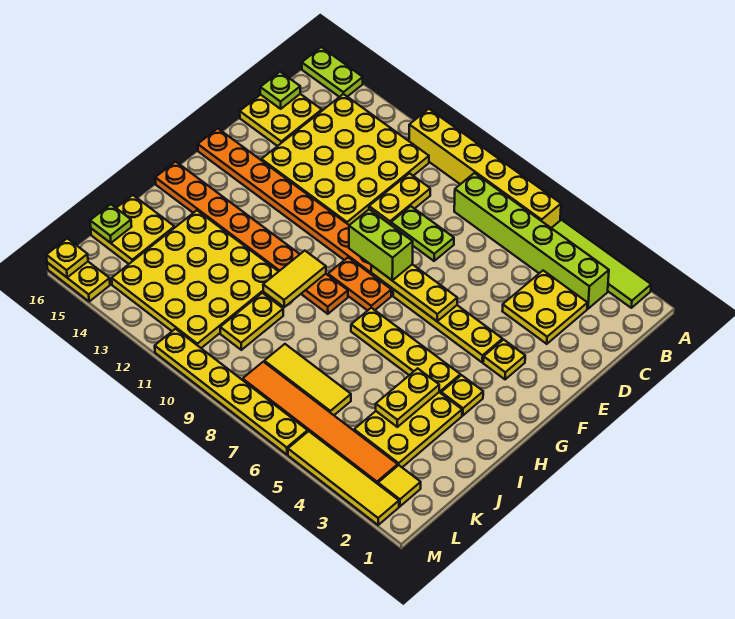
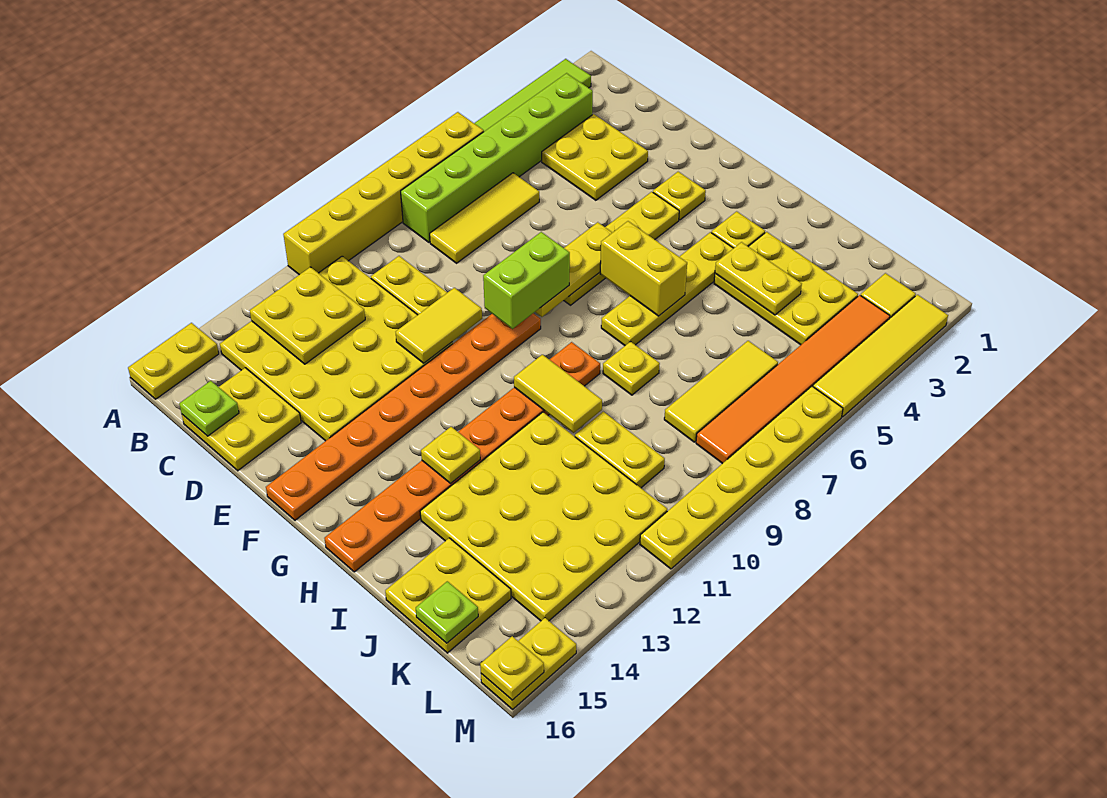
lime plate A15:A16 level 1 -> yellow plate A15:A16 level 1
none -> yellow plate B12:C13 level 2
none -> yellow tile C6:C8 level 1
lime plate D8:D9 level 1 -> none
none -> yellow tile E10:E11 level 2
none -> yellow brick G6:H6 level 2
orange plate G8:G9 level 1 -> none
none -> yellow plate H13 level 2
none -> yellow plate I8 level 1

